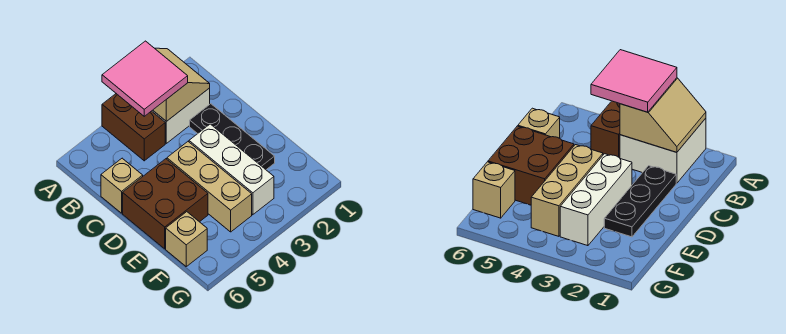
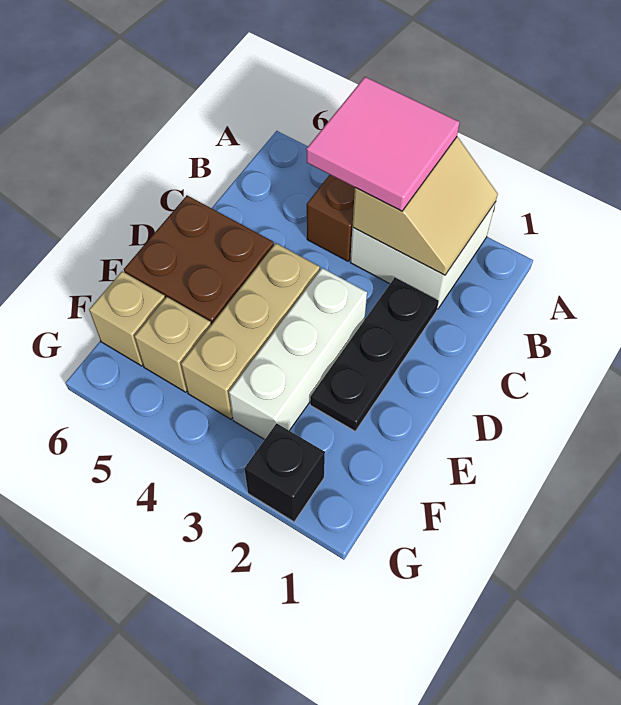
tan brick C6 level 1 -> tan brick F5 level 1
none -> black brick G2 level 1

